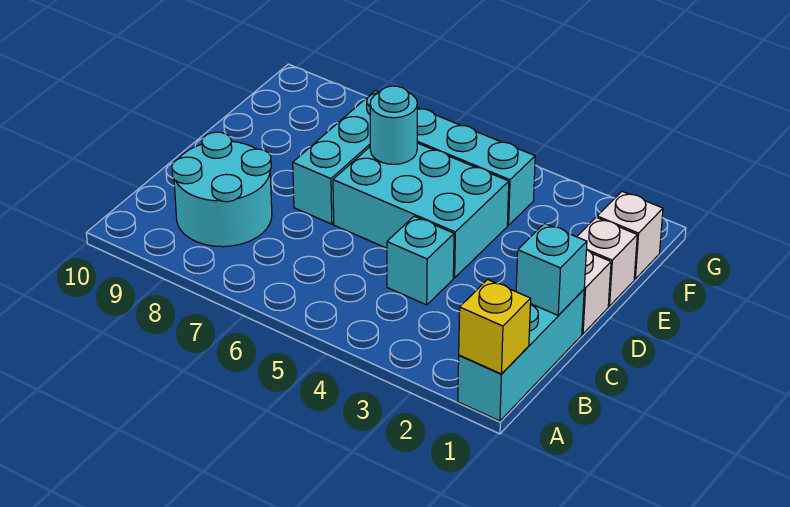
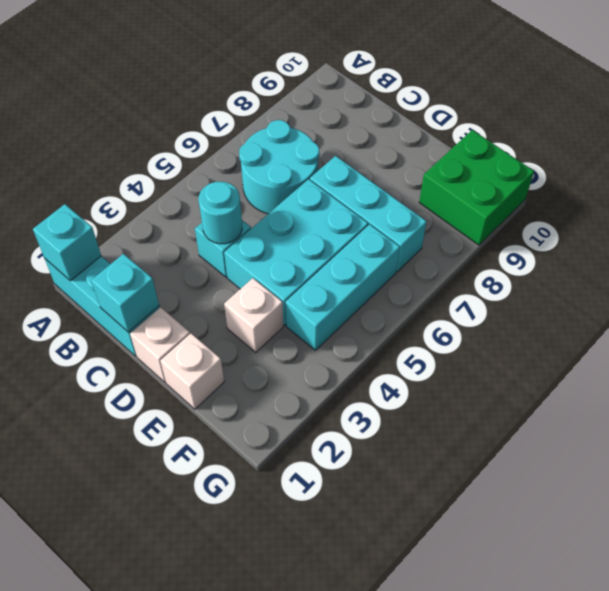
yellow brick A1 level 2 -> cyan brick A1 level 2
cyan round brick B8:C9 level 1 -> cyan round brick B6:C7 level 1
cyan round brick E6 level 2 -> cyan round brick C4 level 2
white brick F1 level 1 -> white brick E3 level 1
none -> green brick F9:G10 level 1

